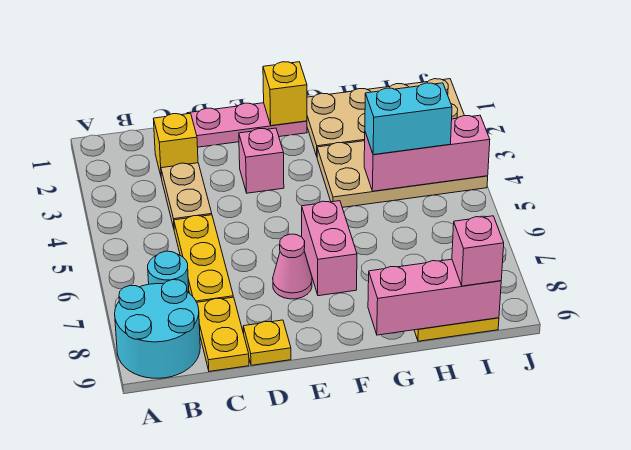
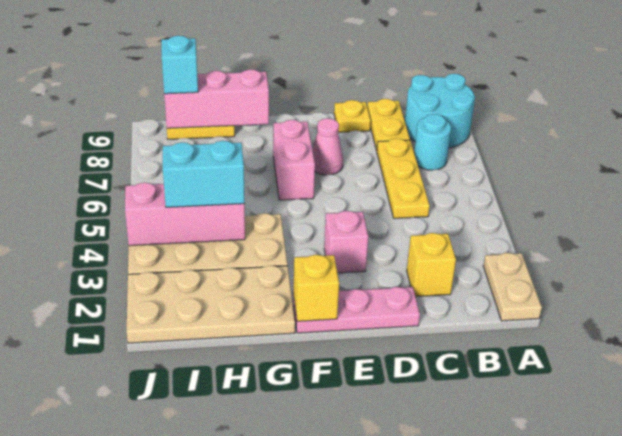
tan plate C3:C4 level 1 -> tan plate A1:A2 level 1
pink brick I9 level 3 -> cyan brick I9 level 3

